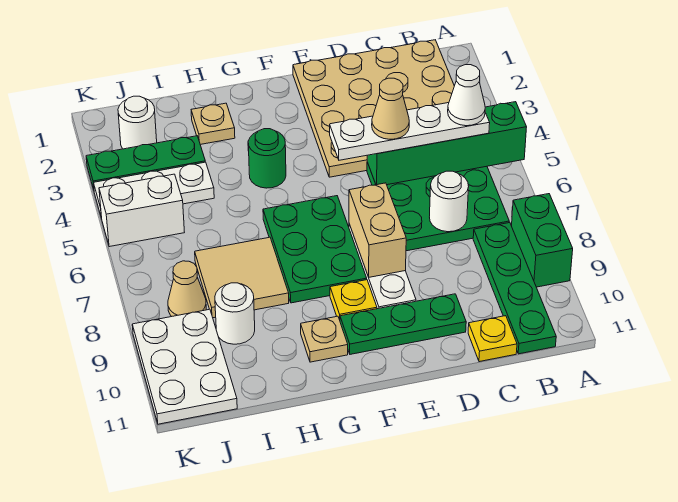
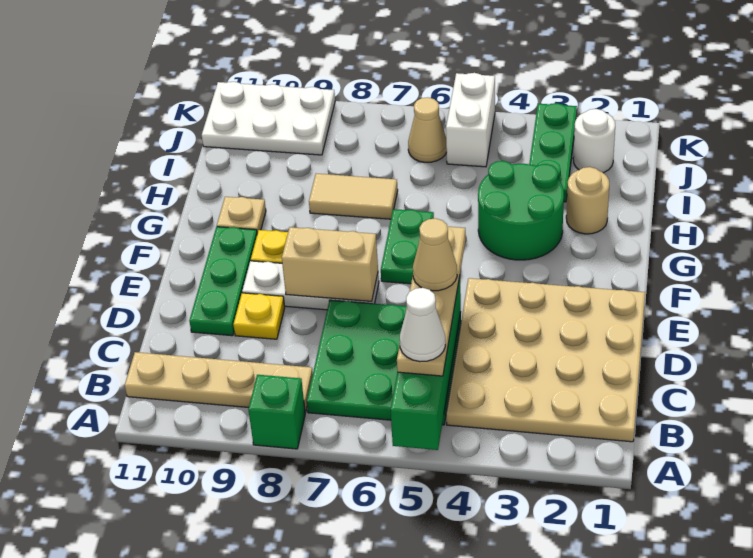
green brick A8:A9 level 1 -> green brick A8 level 1
white plate B5:E5 level 3 -> tan plate B5:E5 level 3
green plate B8:B11 level 1 -> tan plate B8:B11 level 1
white round brick C7 level 2 -> none
yellow plate C11 level 1 -> yellow plate D9 level 1
green plate F6:G8 level 1 -> green plate F6:G6 level 1
green round brick G4 level 1 -> green round brick G3:H4 level 1
tan plate H2 level 1 -> tan round brick H2 level 1
tan tile H7:I8 level 1 -> tan tile H7:H8 level 1
white plate I4:K4 level 1 -> none
white round brick I9 level 1 -> none
tan cone J8 level 1 -> tan cone J6 level 1

